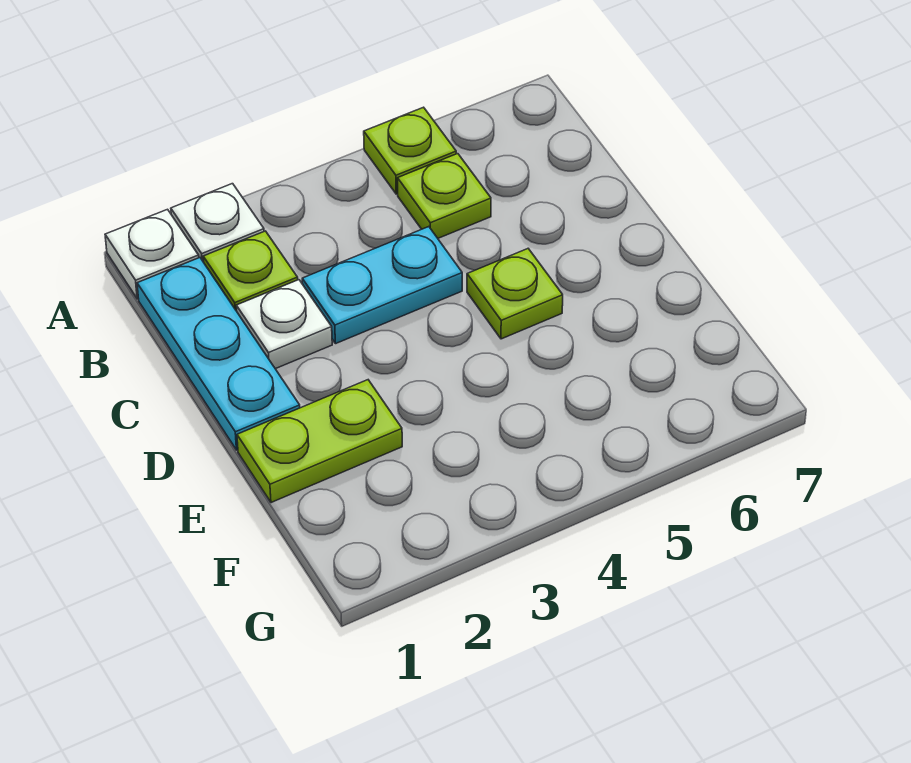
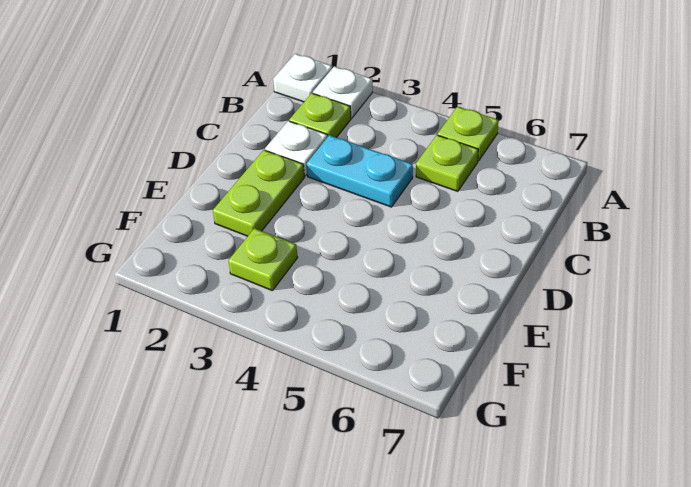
cyan plate B1:D1 level 1 -> none
lime plate D5 level 1 -> lime plate F3 level 1
lime plate E1:E2 level 1 -> lime plate D2:E2 level 1

